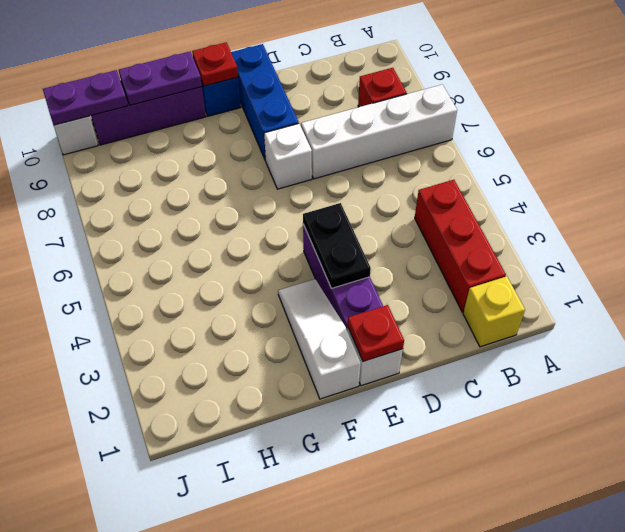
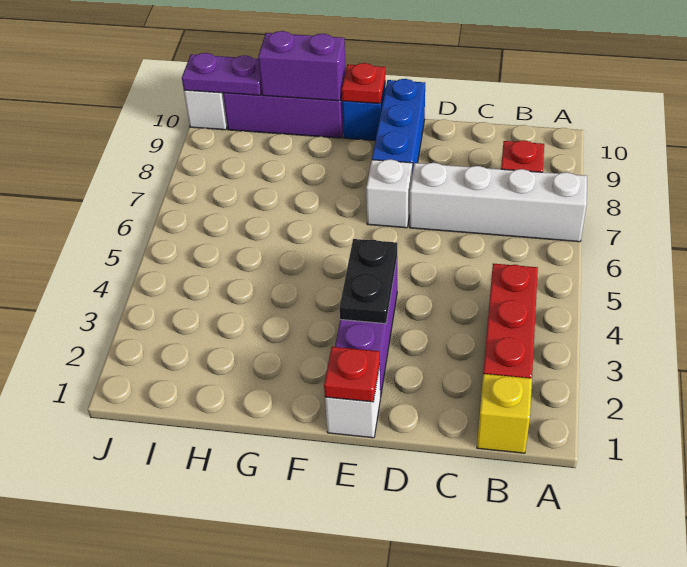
white slope F1:F3 level 1 top 1 -> none
purple plate G10:H10 level 2 -> purple brick G10:H10 level 2

